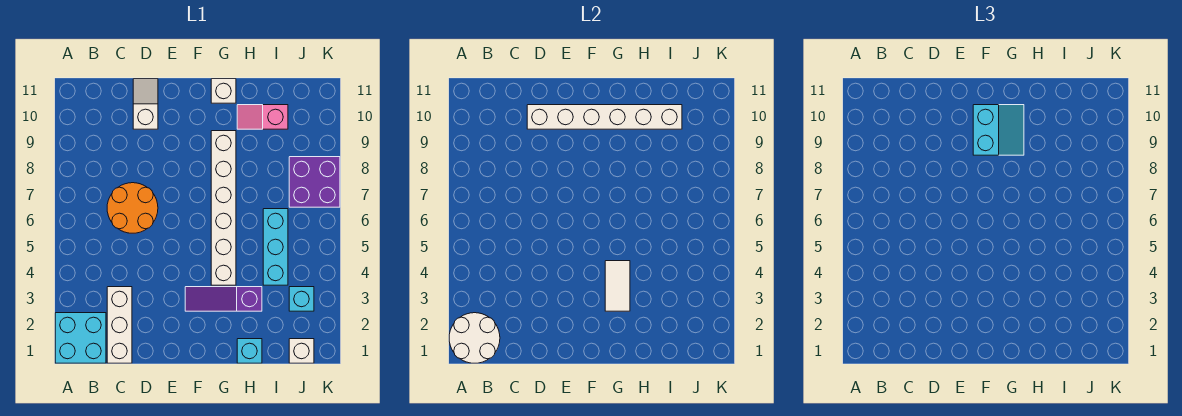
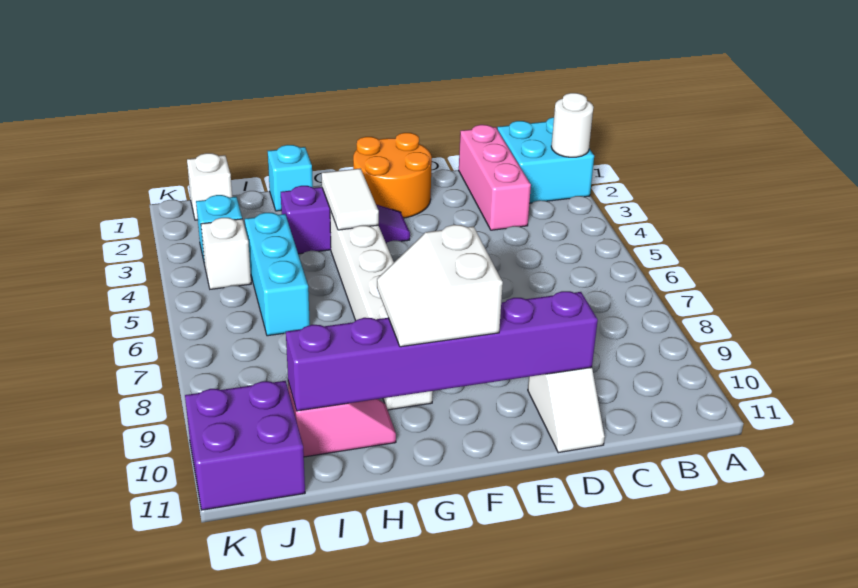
white round brick A1:B2 level 2 -> white round brick A2 level 2
white brick C1:C3 level 1 -> pink brick C1:C3 level 1
orange round brick C6:D7 level 1 -> orange round brick E1:F2 level 1
white brick D10:I10 level 2 -> purple brick D10:I10 level 2
cyan slope F9:G10 level 3 top F -> white slope F9:G10 level 3 top F
white brick G11 level 1 -> white brick J4 level 1
purple brick J7:K8 level 1 -> purple brick J10:K11 level 1

